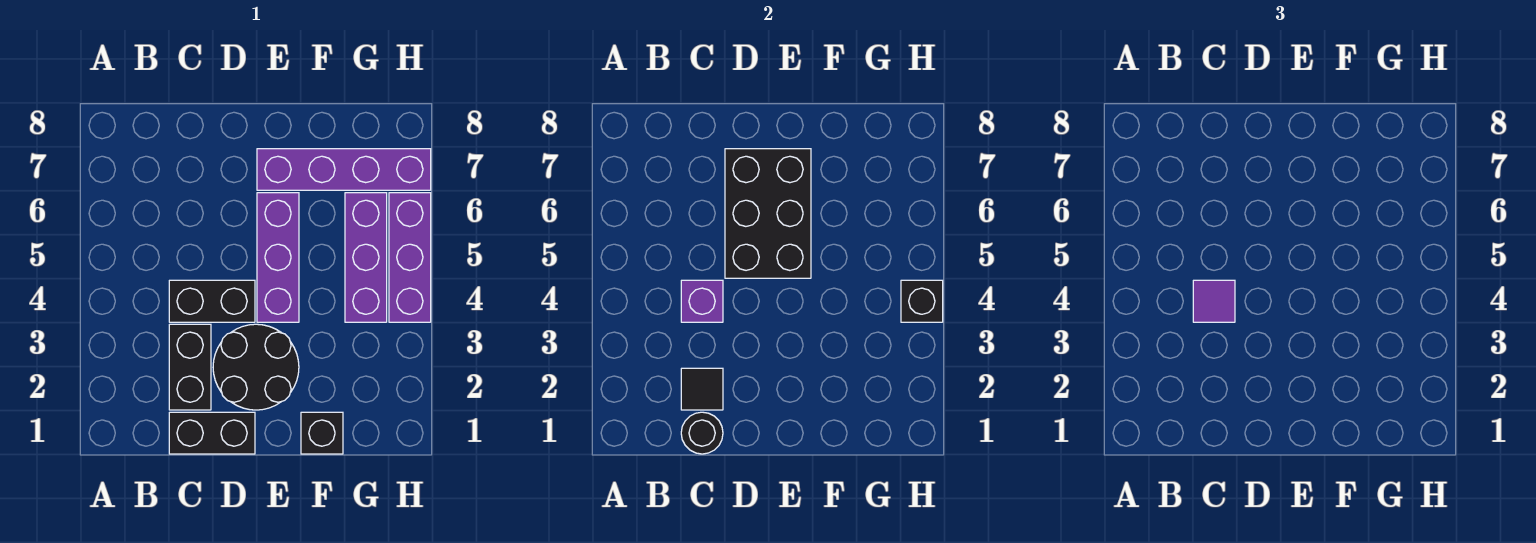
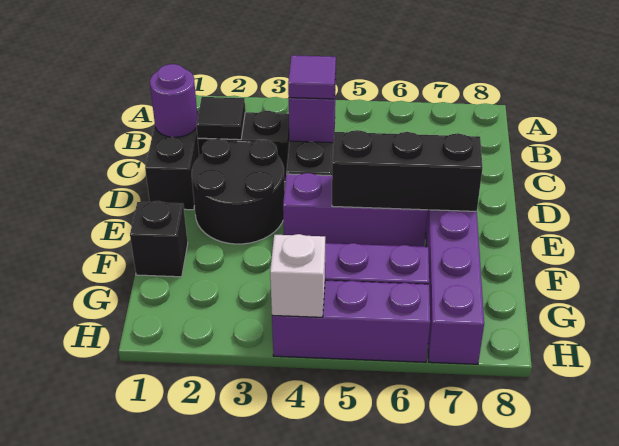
black round brick C1 level 2 -> purple round brick C1 level 2
black brick D5:E7 level 2 -> black brick E5:E7 level 2
black brick H4 level 2 -> white brick H4 level 2

